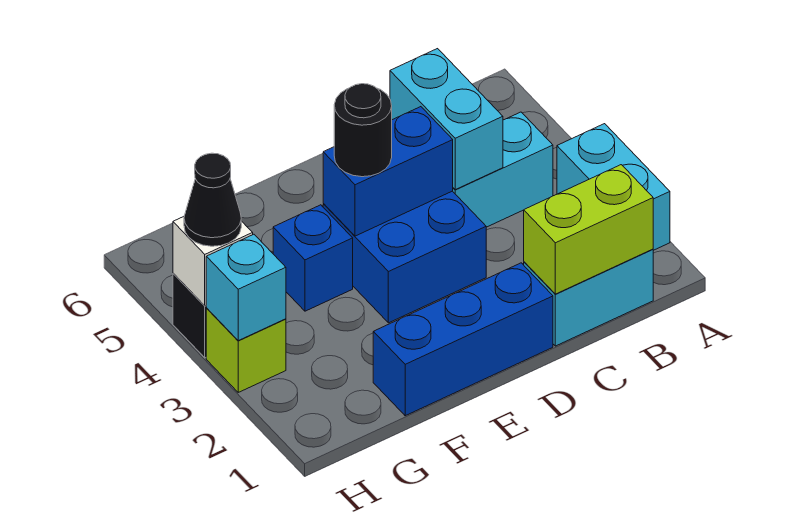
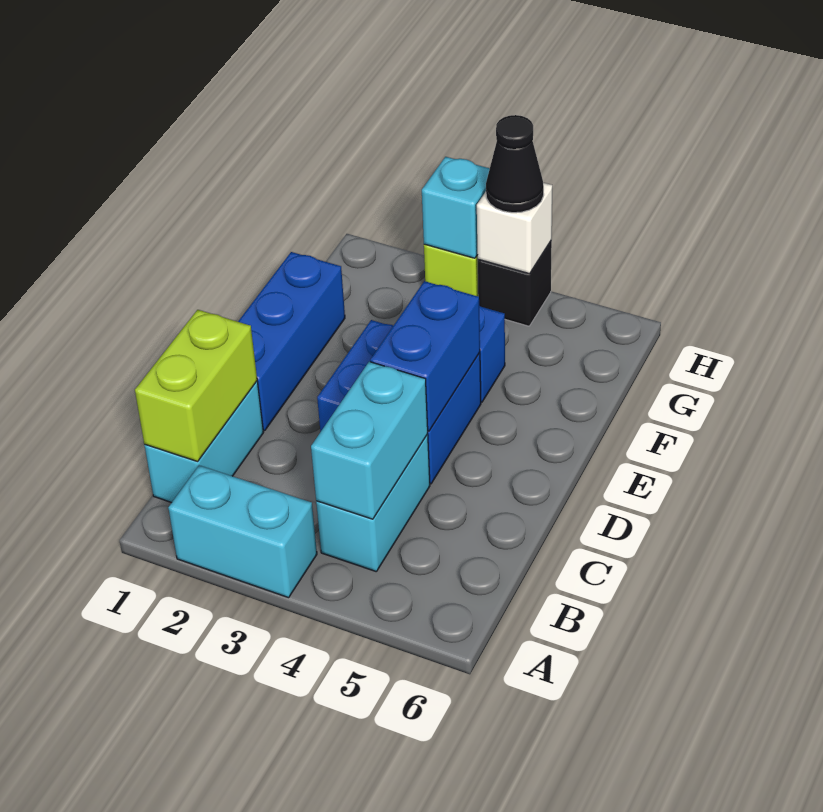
cyan brick C4:C5 level 2 -> cyan brick B4:C4 level 2
black round brick E4 level 3 -> none

